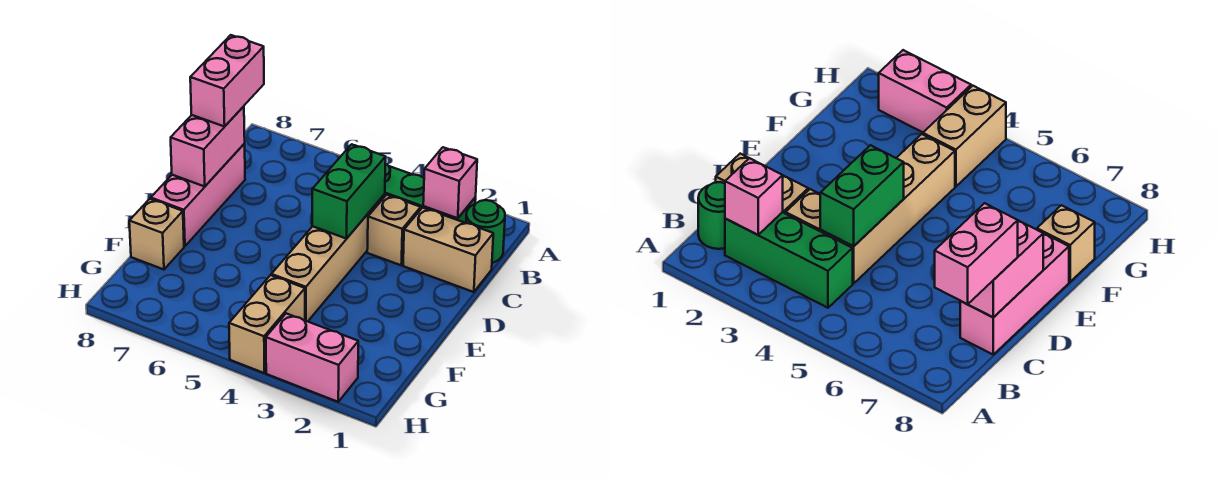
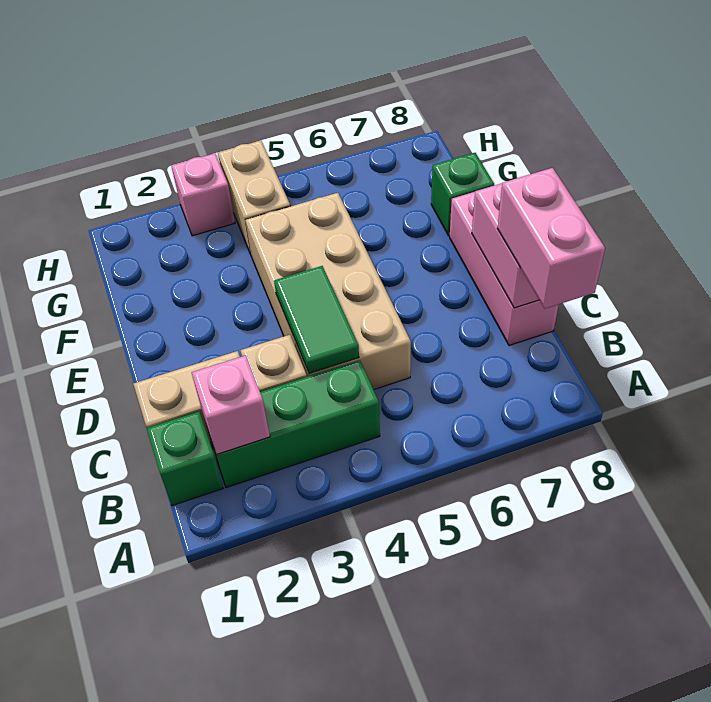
green round brick B1 level 1 -> green brick B1 level 1
tan brick C4:F4 level 1 -> tan brick C4:F5 level 1
green brick C4:D4 level 2 -> green tile C4:D4 level 2
tan brick F8 level 1 -> green brick F8 level 1
pink brick H2:H3 level 1 -> pink brick H3 level 1

